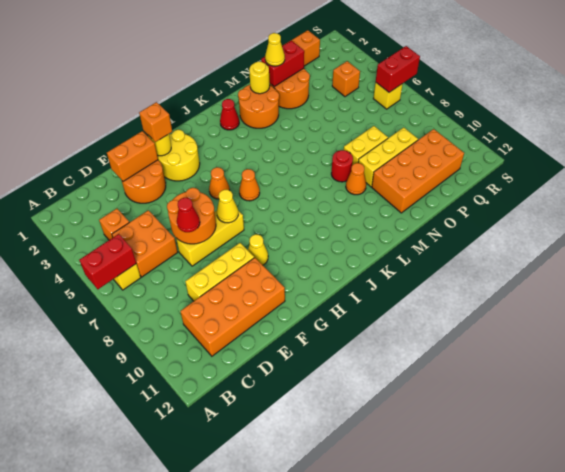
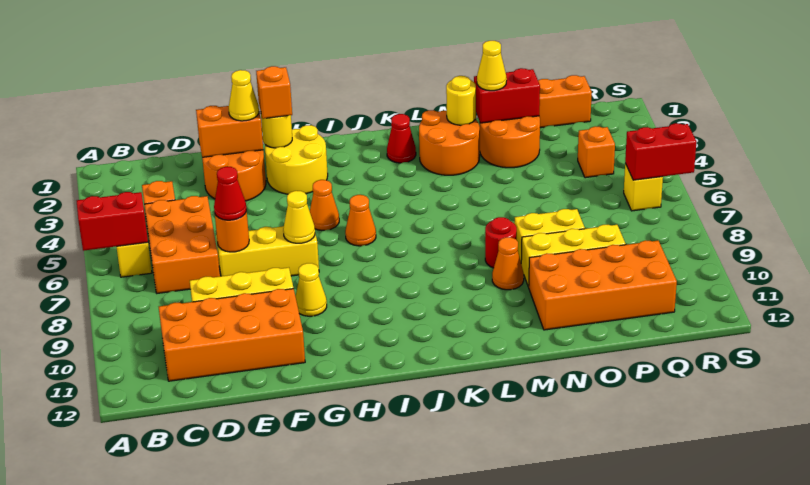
orange brick C5:D6 level 1 -> orange brick C5:D7 level 1
orange round brick E6:F7 level 2 -> orange round brick E7 level 2
none -> yellow cone F2 level 3

